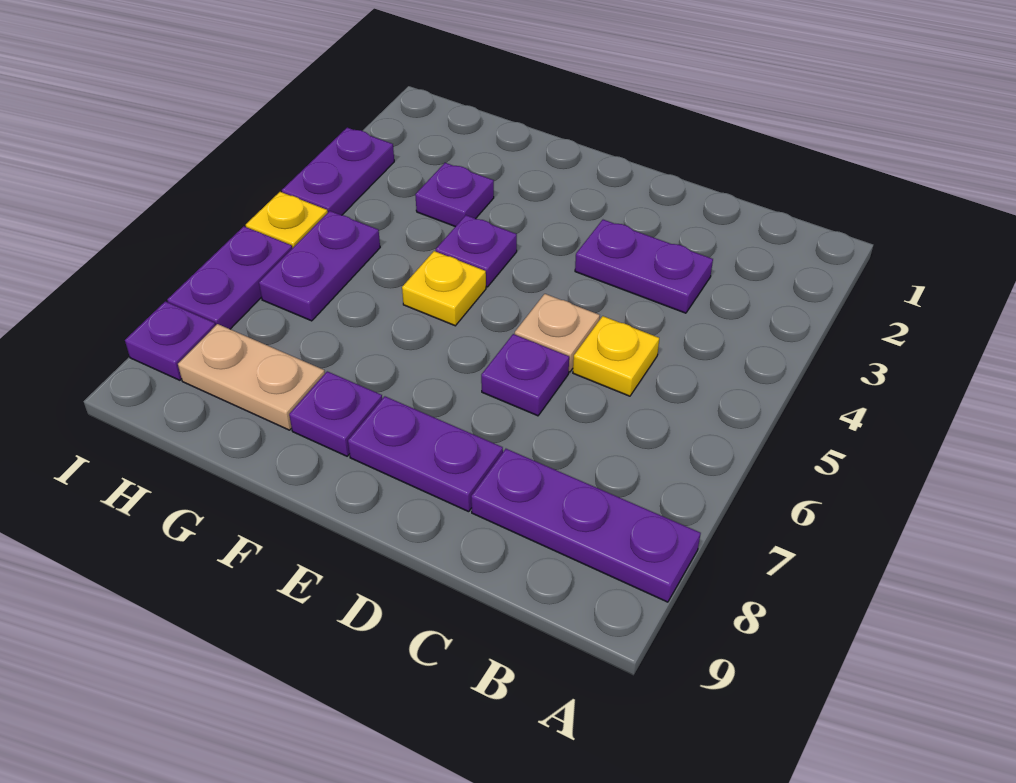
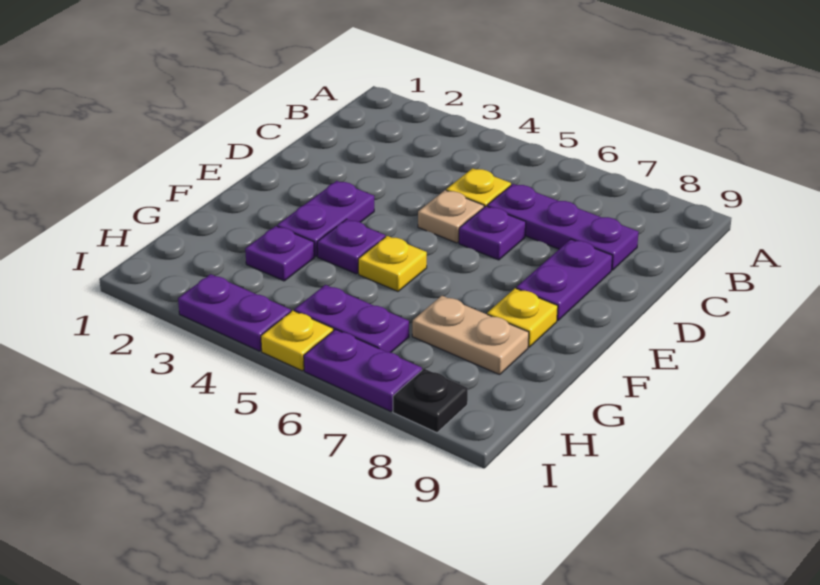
purple plate A8:C8 level 1 -> purple plate C6:C8 level 1
purple plate C3:D3 level 1 -> purple plate E3:F3 level 1
purple plate F8 level 1 -> yellow plate F8 level 1
tan plate G8:H8 level 1 -> tan plate G7:G8 level 1
purple plate I8 level 1 -> black plate I8 level 1

